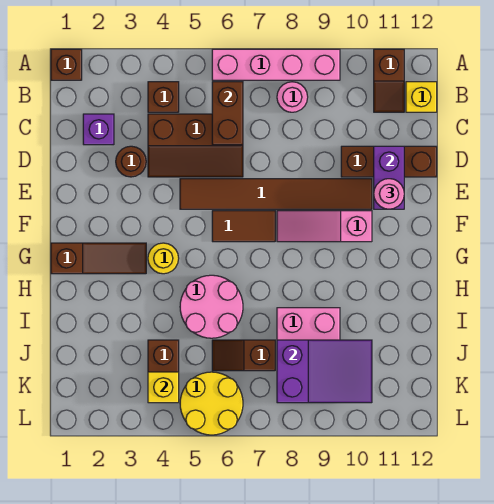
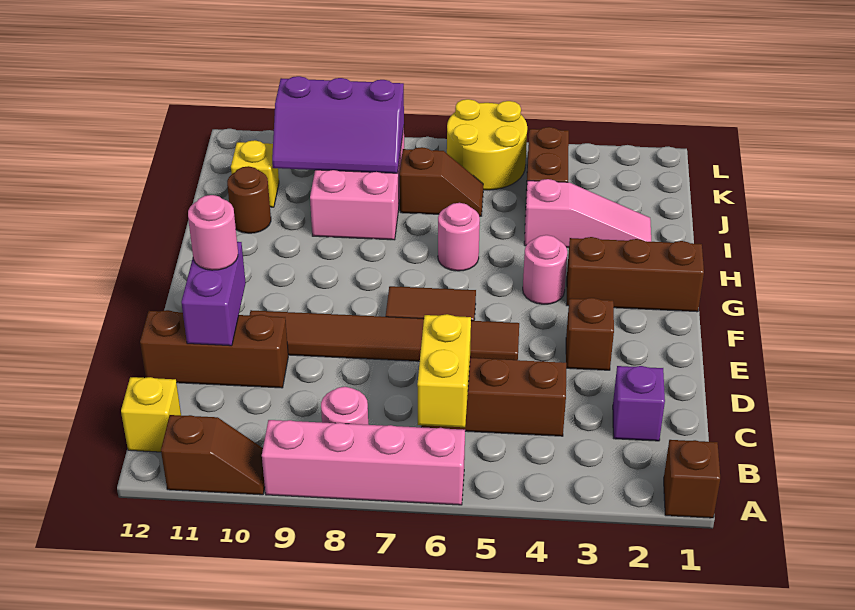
brown slope A11:B11 level 1 top A -> brown slope A10:A11 level 1 top 11
brown brick B4 level 1 -> brown brick E3 level 1
brown brick B6:C6 level 2 -> yellow brick B6:C6 level 2
brown round brick D3 level 1 -> brown round brick I11 level 1
pink slope F8:F10 level 1 top 10 -> pink slope I2:I4 level 1 top 4
brown slope G1:G3 level 1 top 1 -> brown brick G1:G3 level 1
yellow round brick G4 level 1 -> pink round brick G4 level 1
pink round brick H5:I6 level 1 -> pink round brick H6 level 1
purple slope J8:K10 level 2 top 8 -> purple slope J8:K10 level 2 top K
yellow brick K4 level 2 -> yellow brick J11 level 1

